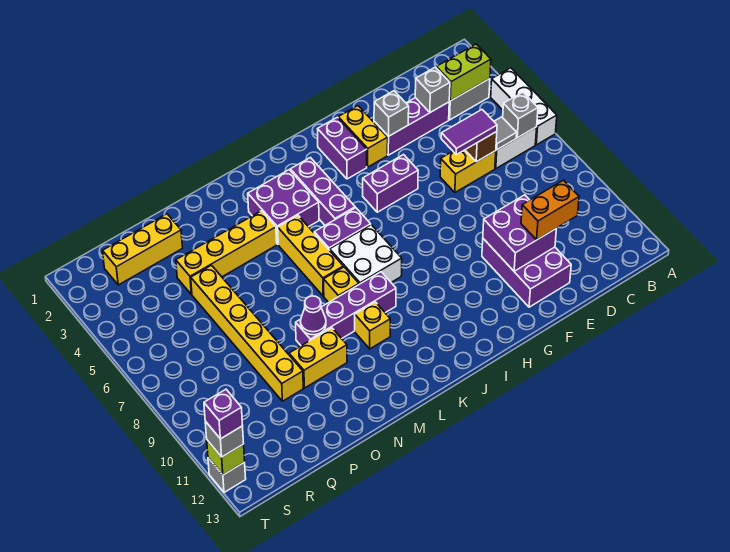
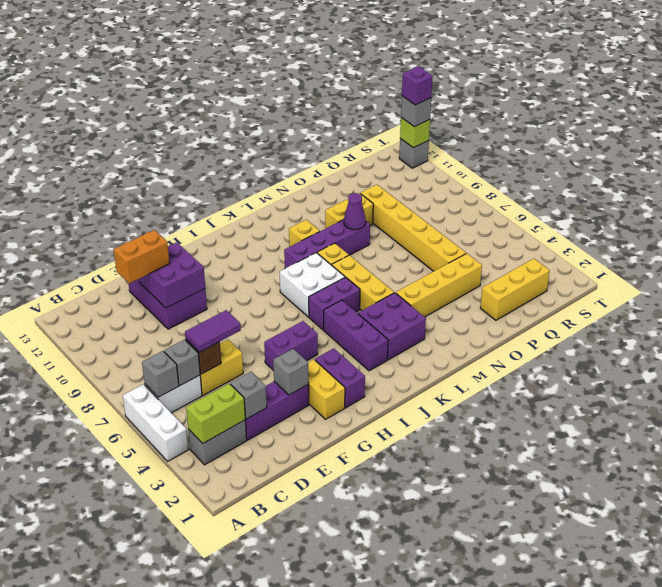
grey tile C6 level 2 -> grey brick C6 level 2

